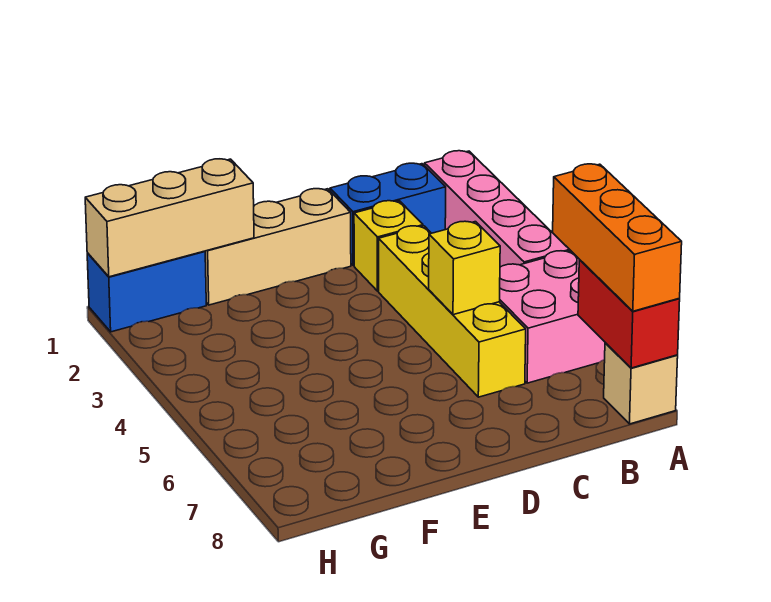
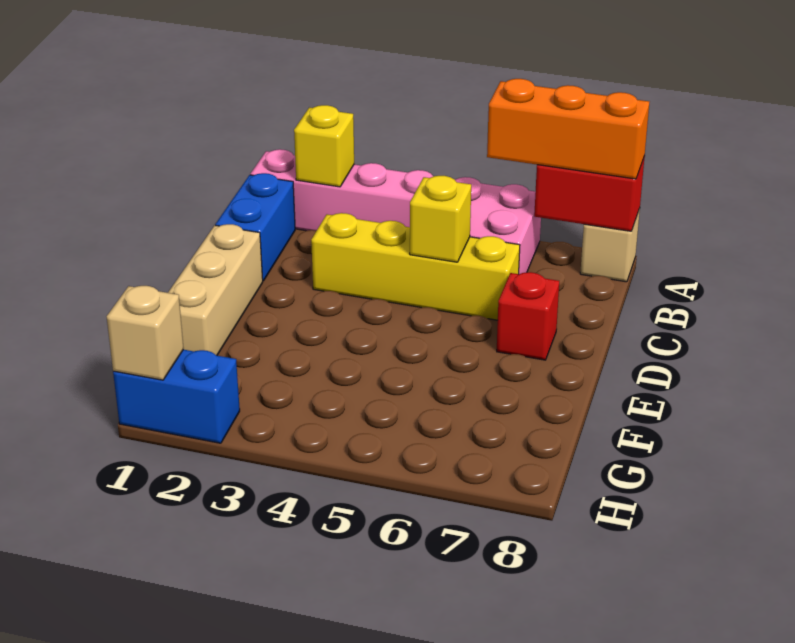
yellow brick C2 level 1 -> yellow brick A2 level 2
none -> red brick D7 level 1
tan brick F1:H1 level 2 -> tan brick H1 level 2
blue brick G1:H1 level 1 -> blue brick H1:H2 level 1

